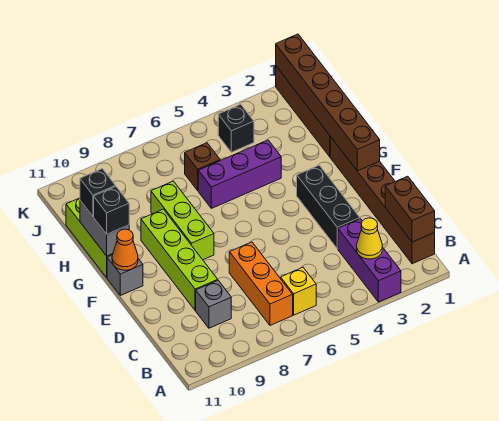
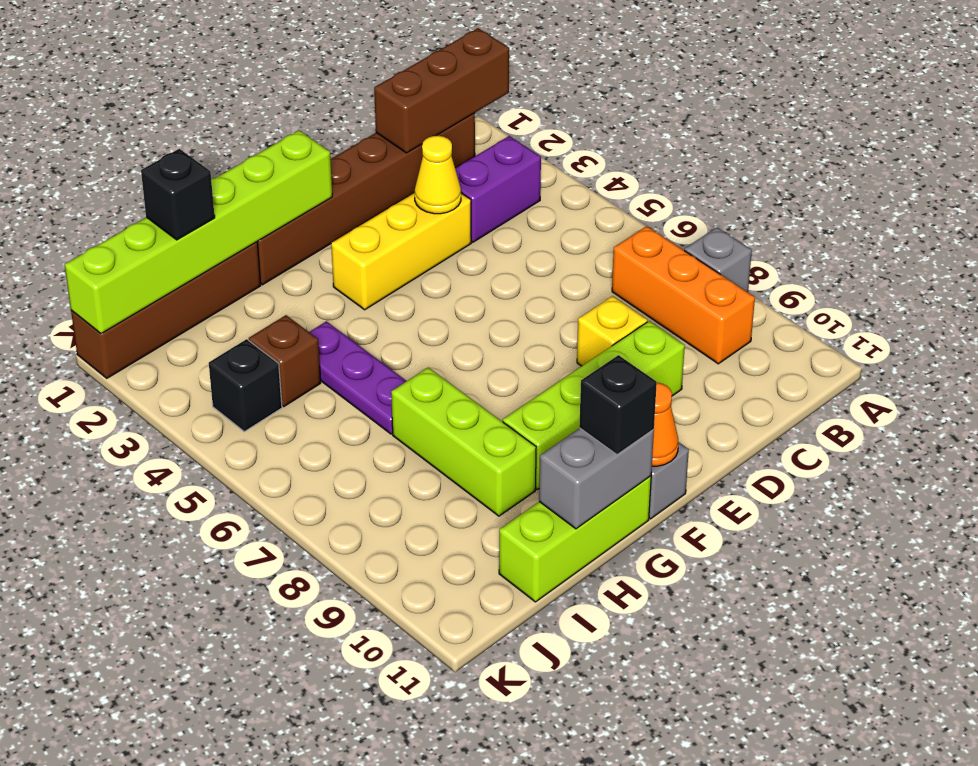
purple brick A3:C3 level 1 -> purple brick B3:C3 level 1
brown brick B1:C1 level 2 -> brown brick A1:C1 level 2
yellow cone B3 level 2 -> yellow cone D3 level 2
yellow brick B6 level 1 -> yellow brick D8 level 1
orange brick B7:D7 level 1 -> orange brick B7:B9 level 1
grey brick C9 level 1 -> grey brick A8 level 1
black brick D3:F3 level 1 -> yellow brick D3:F3 level 1
brown brick F1:K1 level 2 -> lime brick F1:K1 level 2
lime brick F8:H8 level 1 -> lime brick H7:H9 level 1
purple brick H4:H6 level 1 -> purple plate H4:H6 level 1
black brick H11 level 3 -> black brick I1 level 3
brown brick I6 level 1 -> brown brick I4 level 1

